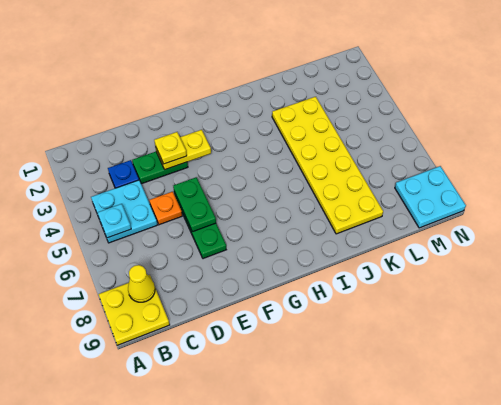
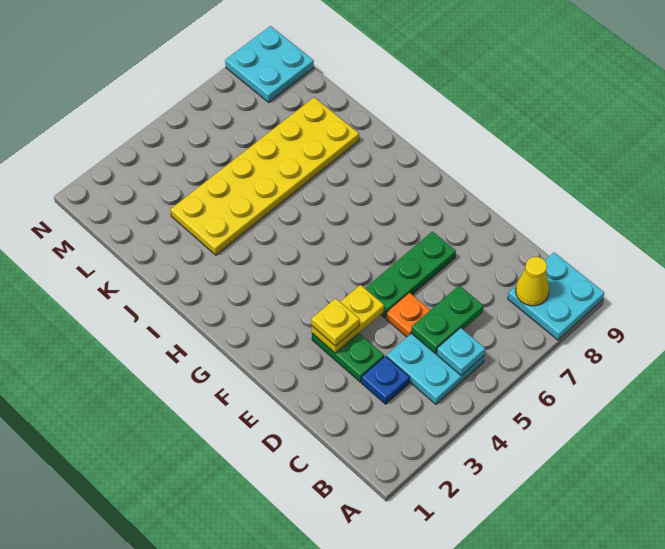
yellow plate A8:B9 level 1 -> cyan plate A8:B9 level 1
yellow plate E3:F3 level 2 -> yellow plate E3:E4 level 2
green plate E5:E6 level 2 -> green plate C5:C6 level 2

